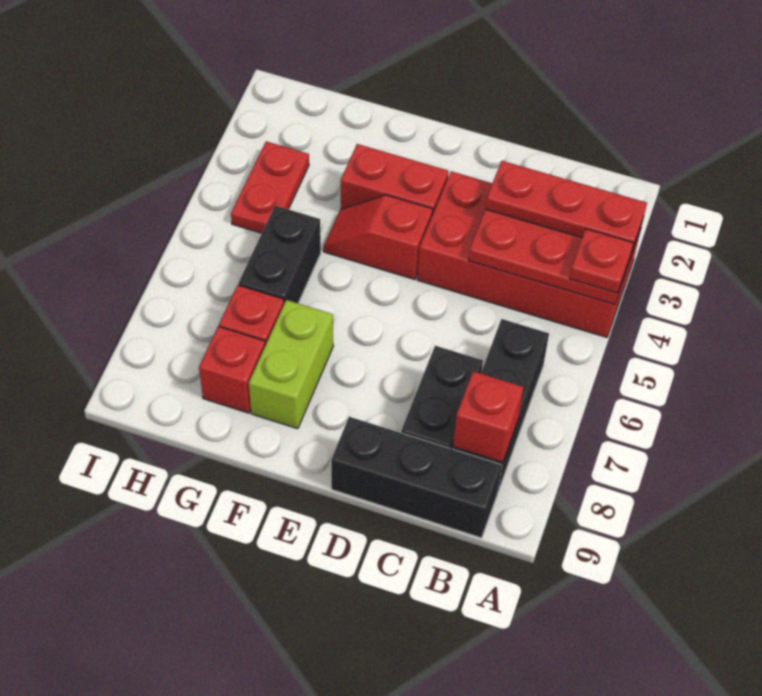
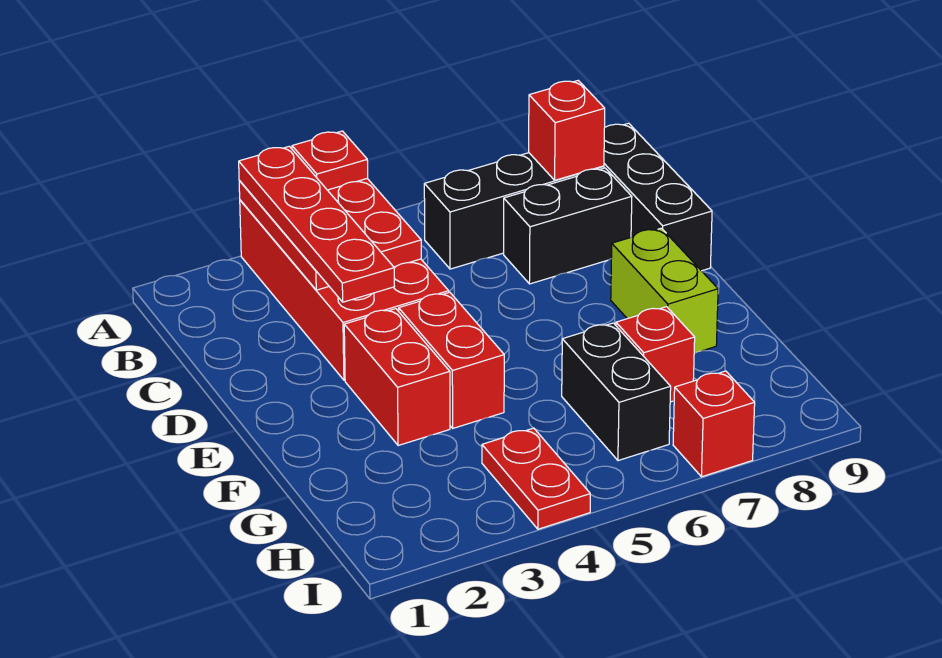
red plate A3:C3 level 3 -> red plate A3:D3 level 3
red slope E4:F4 level 1 top E -> red brick E4:F4 level 1
lime brick F7:F8 level 1 -> lime brick E8:F8 level 1
black brick G5:G6 level 1 -> black brick G6:H6 level 1
red brick G8 level 1 -> red brick I7 level 1
red plate H3:H4 level 1 -> red plate H4:I4 level 1

